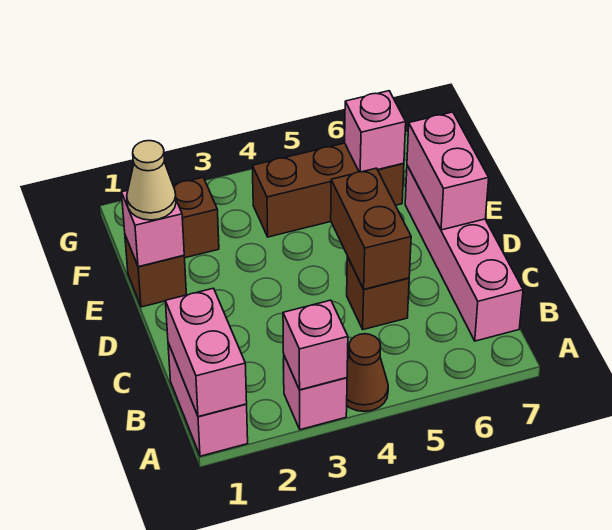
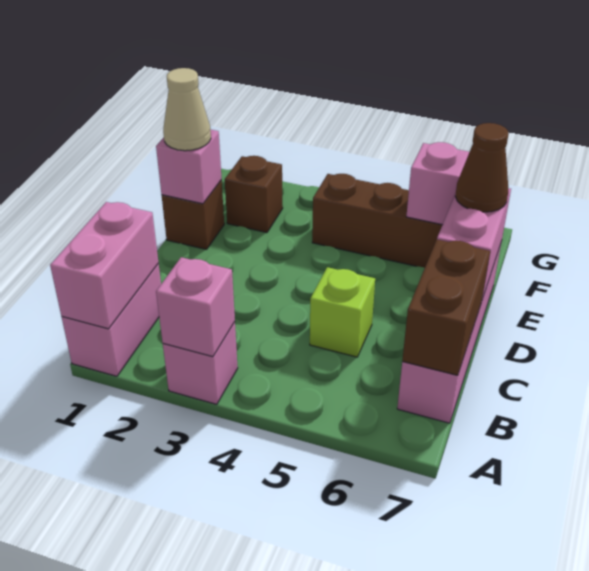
brown cone A4 level 1 -> brown cone E7 level 3
brown brick C5 level 1 -> lime brick C5 level 1
brown brick C5:D5 level 2 -> brown brick B7:C7 level 2

